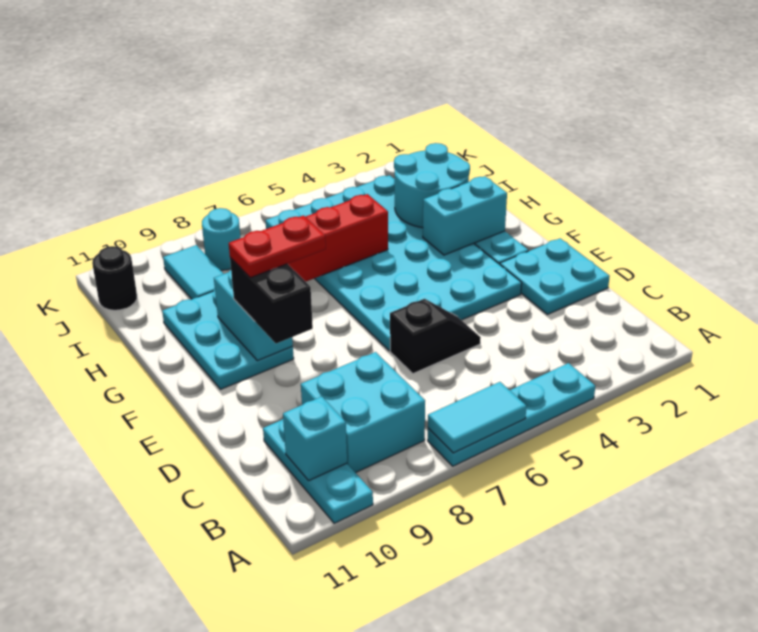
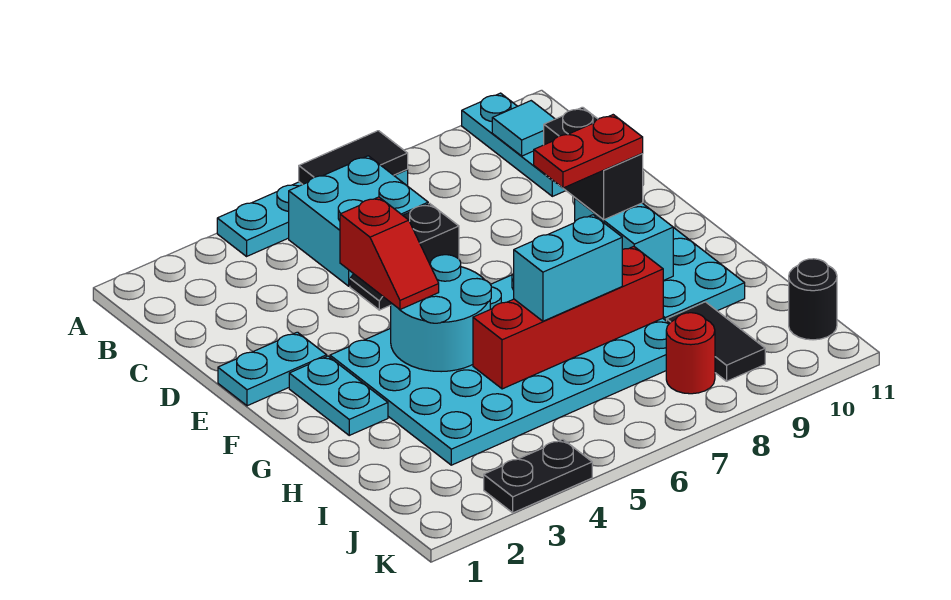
cyan tile A6:A7 level 2 -> black tile A6:A7 level 2
cyan brick B8:C9 level 1 -> cyan brick B5:C6 level 1
cyan brick B10 level 2 -> cyan tile B10 level 2
cyan plate D1:E2 level 1 -> cyan plate E1:E2 level 1
cyan plate E3:J6 level 1 -> cyan plate F3:I8 level 1
none -> red slope E4:F4 level 3 top E
cyan brick G2:G3 level 2 -> cyan brick H6:H7 level 3
cyan round brick H2:I3 level 2 -> cyan round brick F4:G5 level 2
cyan tile I9:J9 level 1 -> black tile I9:J9 level 1
cyan round brick J8 level 1 -> red round brick J8 level 1
none -> black plate K3:K4 level 1

